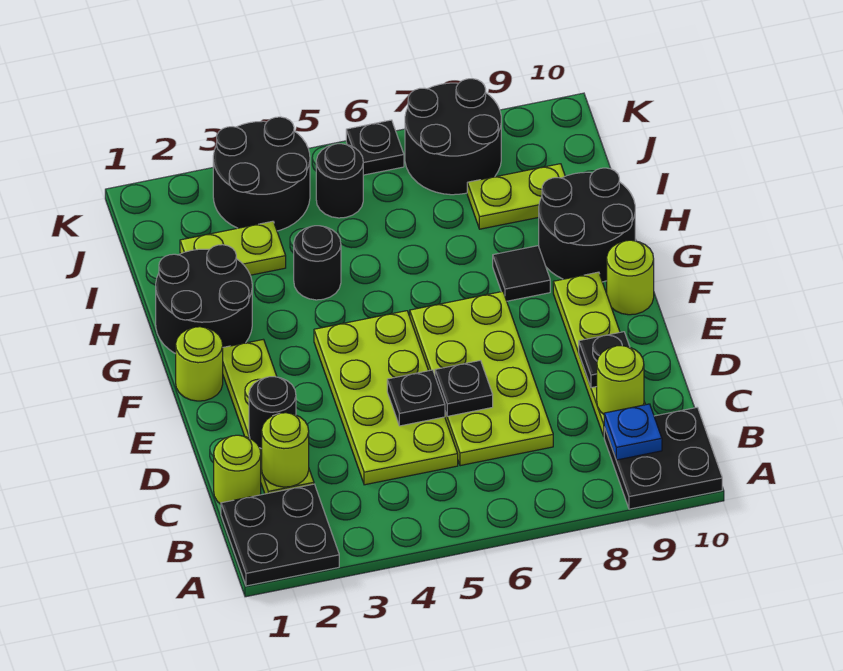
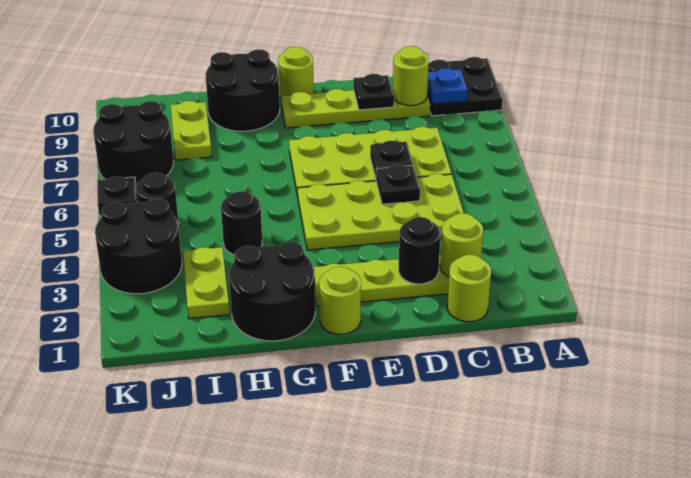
black plate A1:B2 level 1 -> none
black tile G8 level 1 -> none

